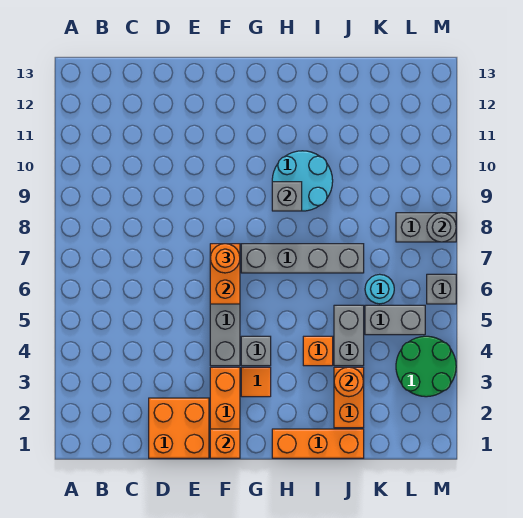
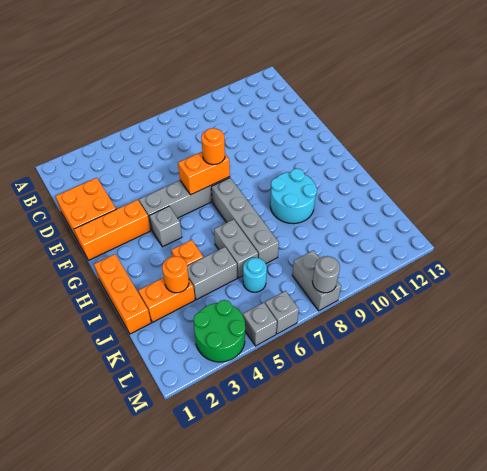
orange brick F1 level 2 -> none
orange tile G3 level 1 -> none
grey brick H9 level 2 -> grey brick M5 level 1
grey brick K5:L5 level 1 -> grey brick I6:J6 level 1

